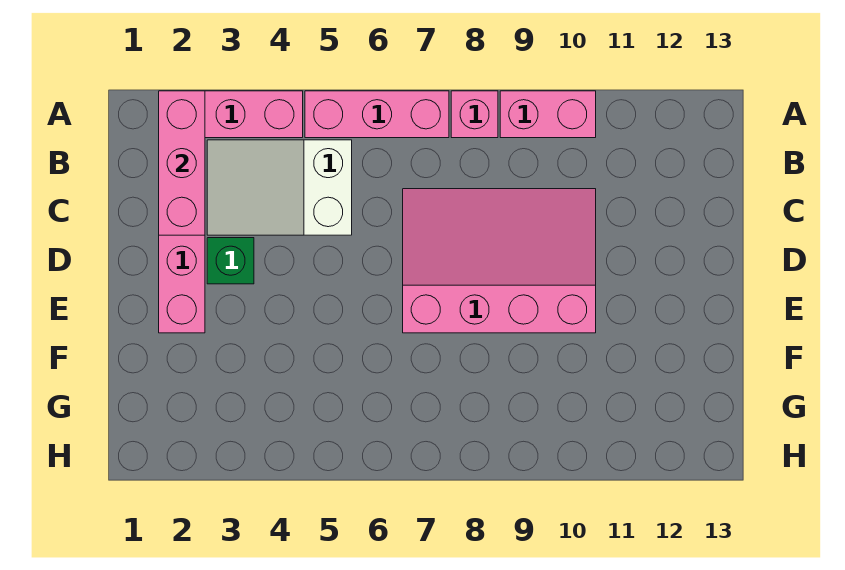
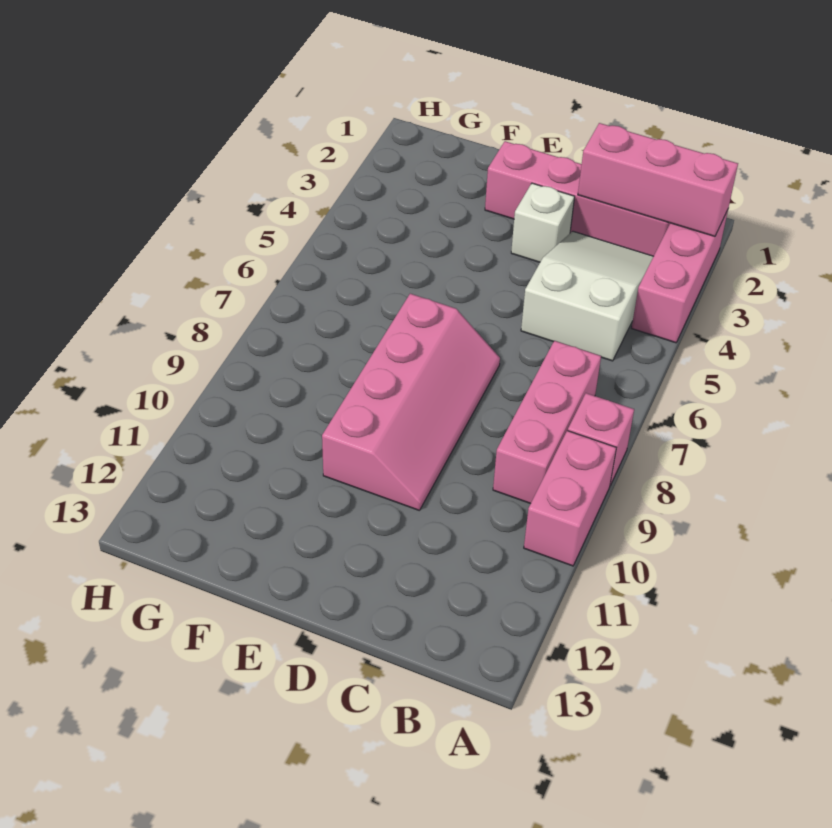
pink brick A5:A7 level 1 -> pink brick B7:B9 level 1
pink slope C7:E10 level 1 top E -> pink slope D7:E10 level 1 top E
green brick D3 level 1 -> white brick D3 level 1

